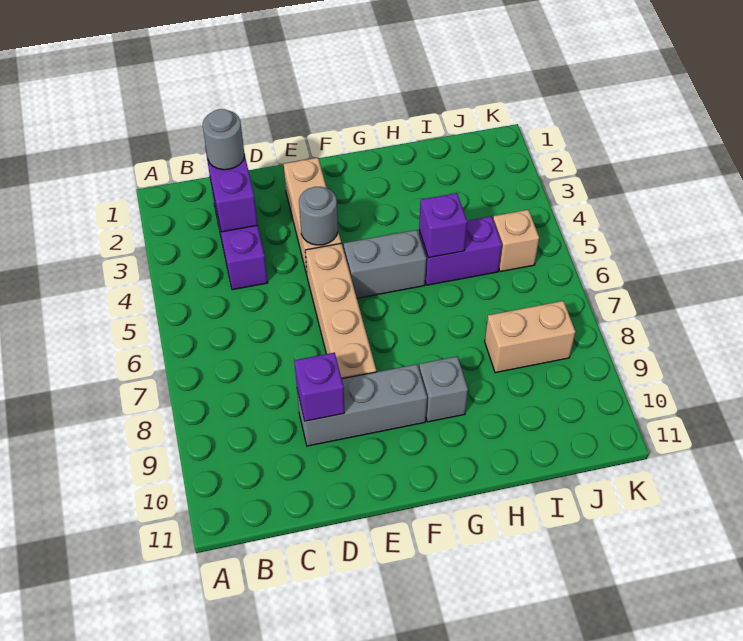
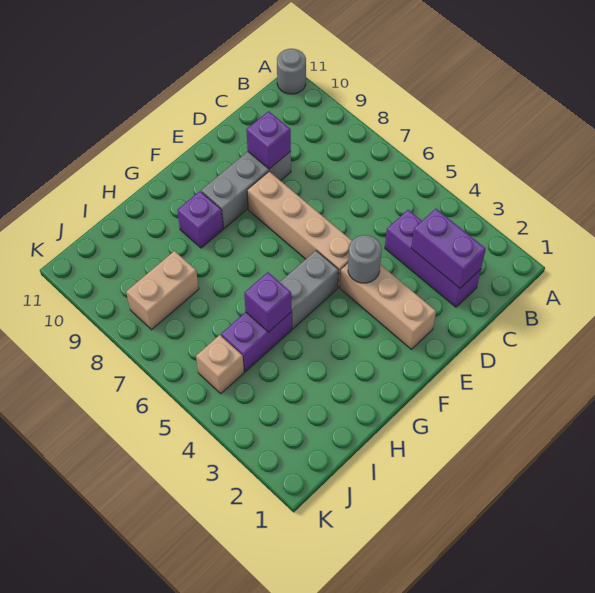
grey round brick C2 level 3 -> grey round brick A11 level 1
grey brick G9 level 1 -> purple brick G9 level 1

